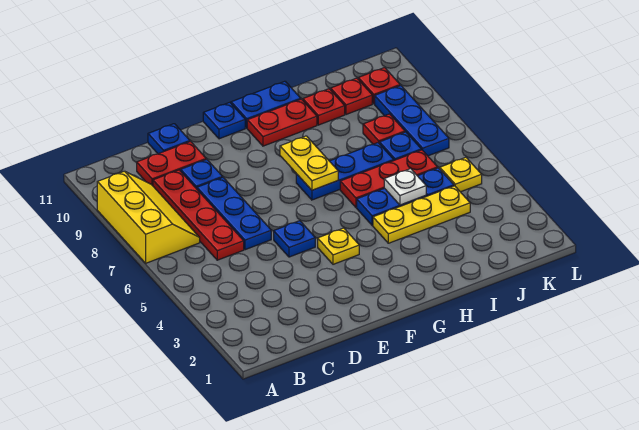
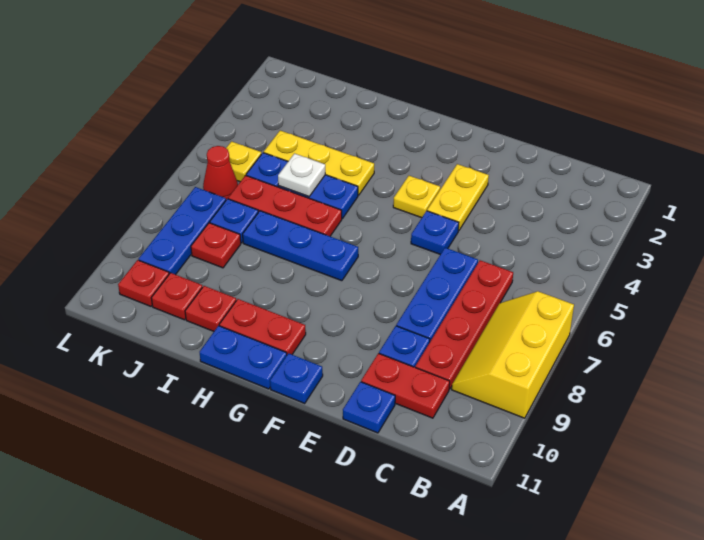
yellow plate G7:G8 level 2 -> yellow plate E3:E4 level 1
none -> red cone K6 level 1

